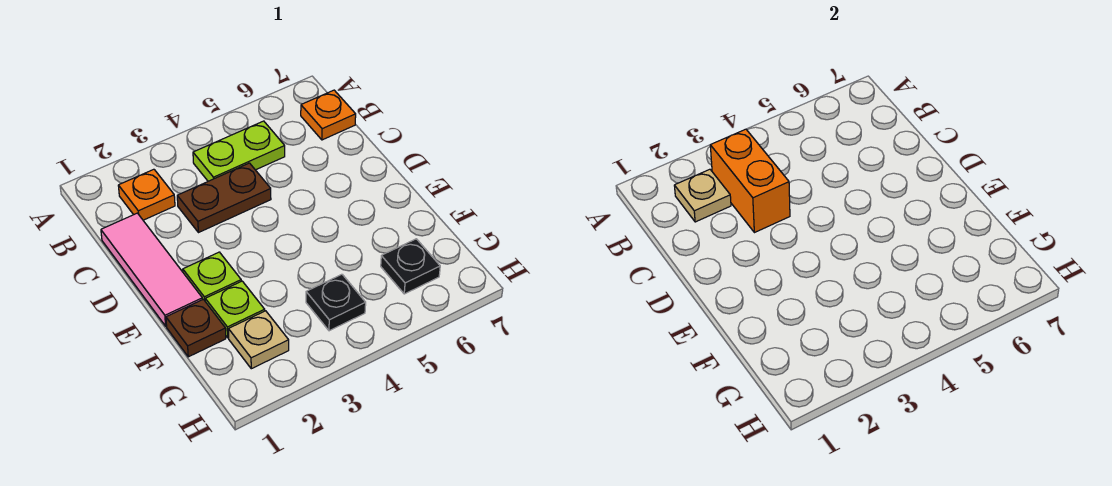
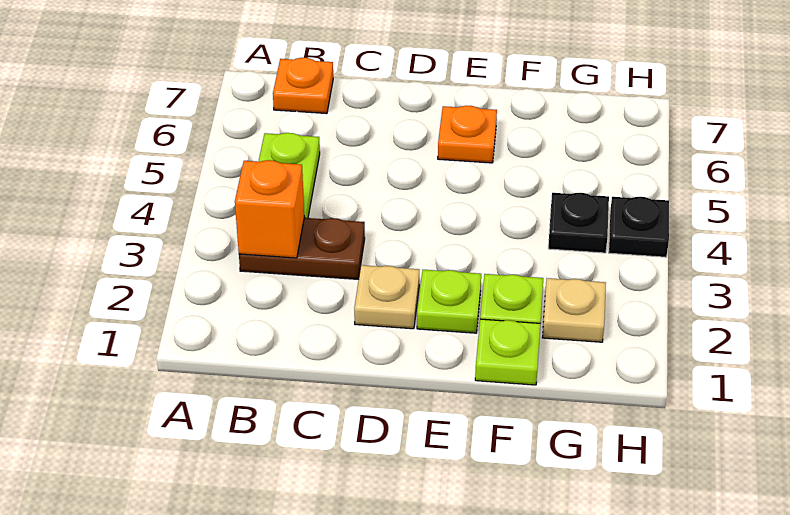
orange plate B2 level 1 -> orange plate E6 level 1
tan plate B2 level 2 -> tan plate D2 level 1
orange brick B3:C3 level 2 -> orange brick B3 level 2
pink tile C1:E1 level 1 -> none
brown plate C3:C4 level 1 -> brown plate B3:C3 level 1
brown plate F1 level 1 -> lime plate F1 level 1
black plate G6 level 1 -> black plate H4 level 1

